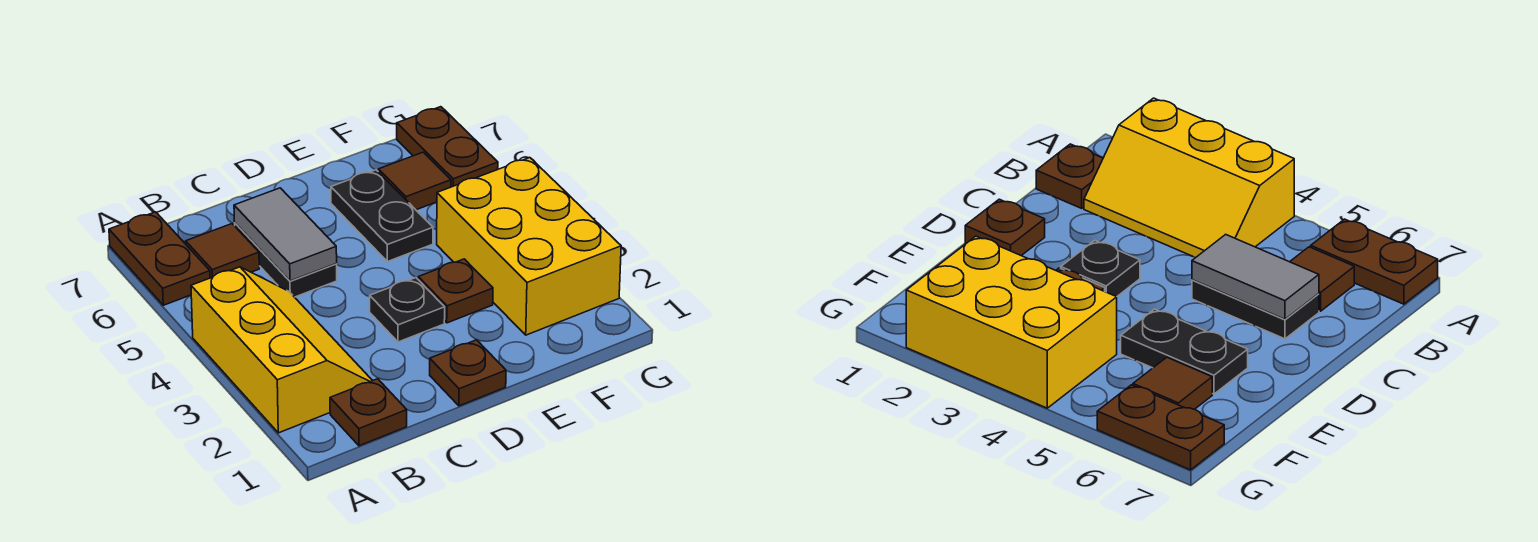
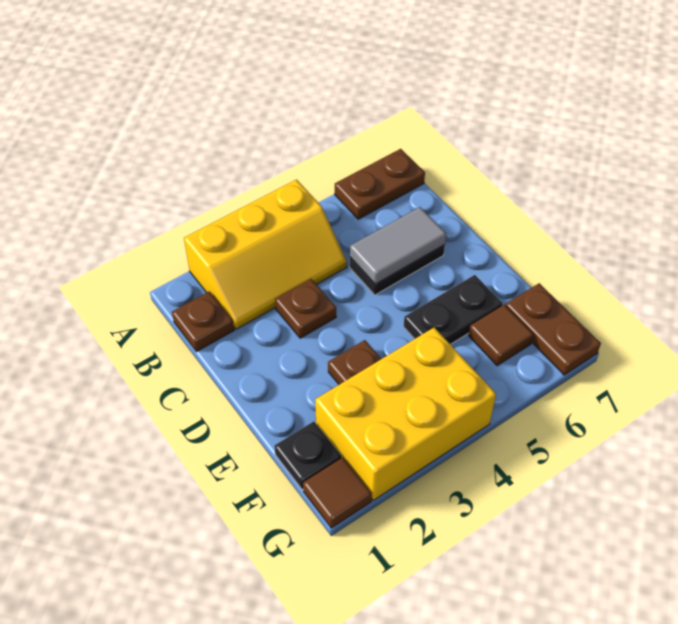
brown tile B6 level 1 -> brown tile G1 level 1
brown plate D1 level 1 -> brown plate C3 level 1
black plate D3 level 1 -> black plate F1 level 1
brown plate G6:G7 level 1 -> brown plate F7:G7 level 1

